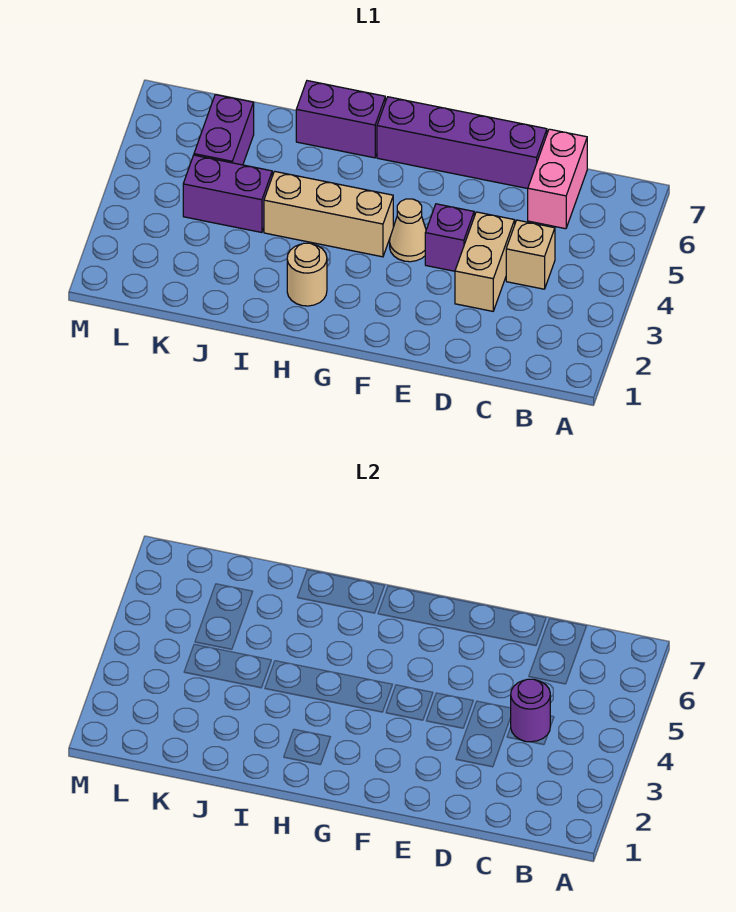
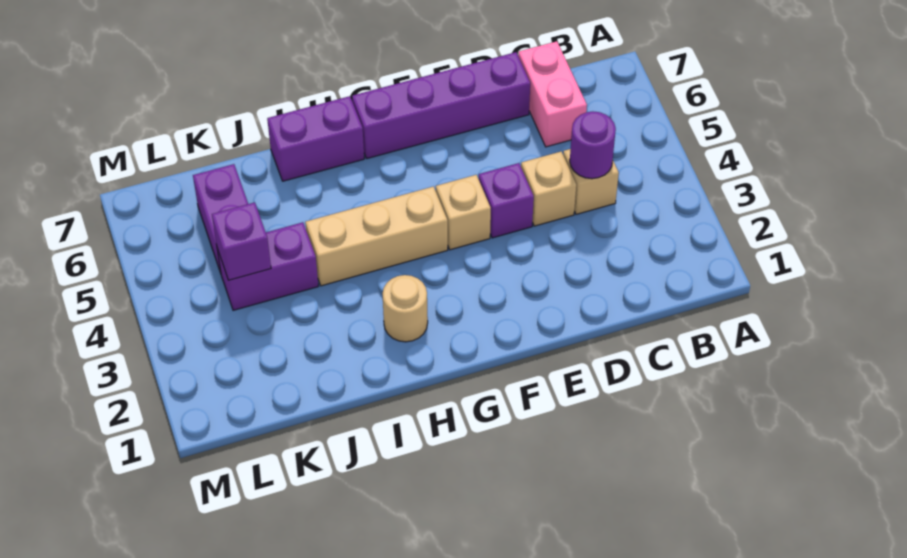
tan brick D3:D4 level 1 -> tan brick D4 level 1
tan cone F4 level 1 -> tan brick F4 level 1
none -> purple brick K4 level 2

